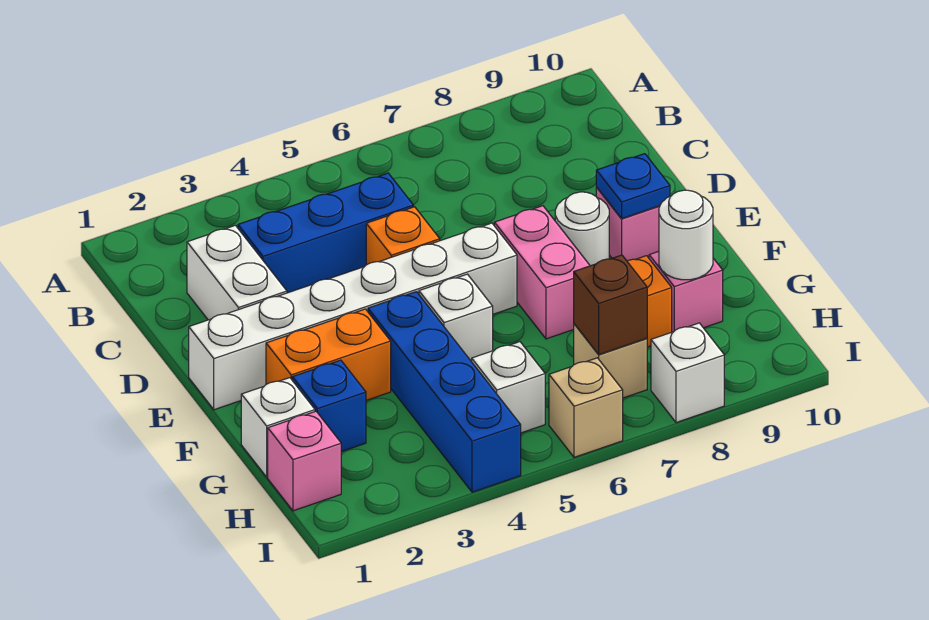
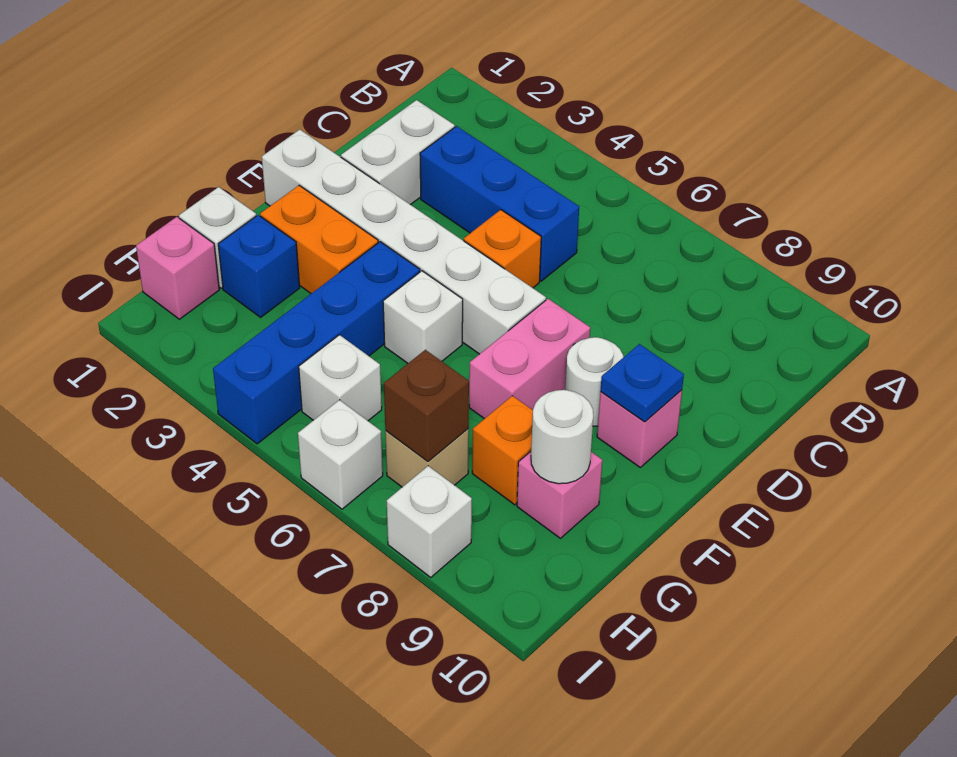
tan brick I6 level 1 -> white brick I6 level 1

